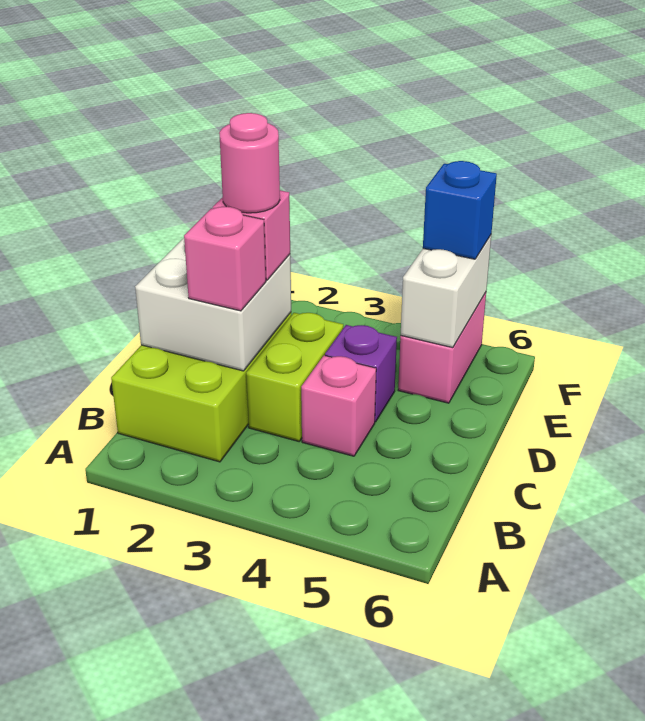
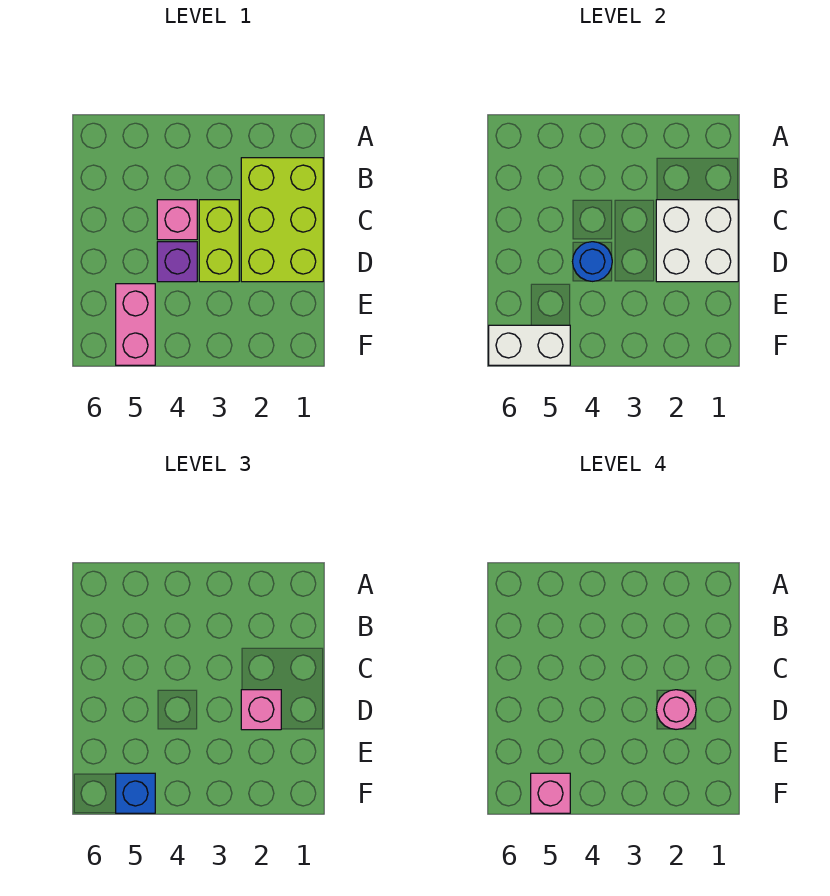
pink brick C2 level 3 -> pink brick F5 level 4
none -> blue round brick D4 level 2
white brick E5:F5 level 2 -> white brick F5:F6 level 2

